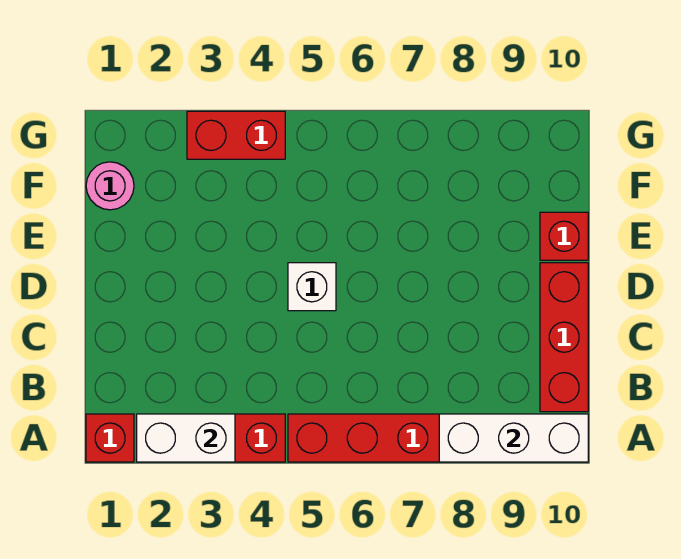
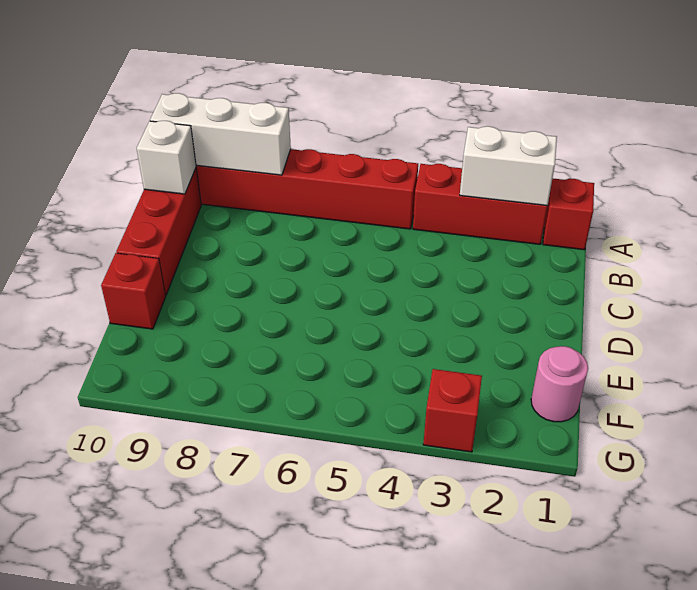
white brick D5 level 1 -> white brick B10 level 2
red brick G3:G4 level 1 -> red brick G3 level 1

